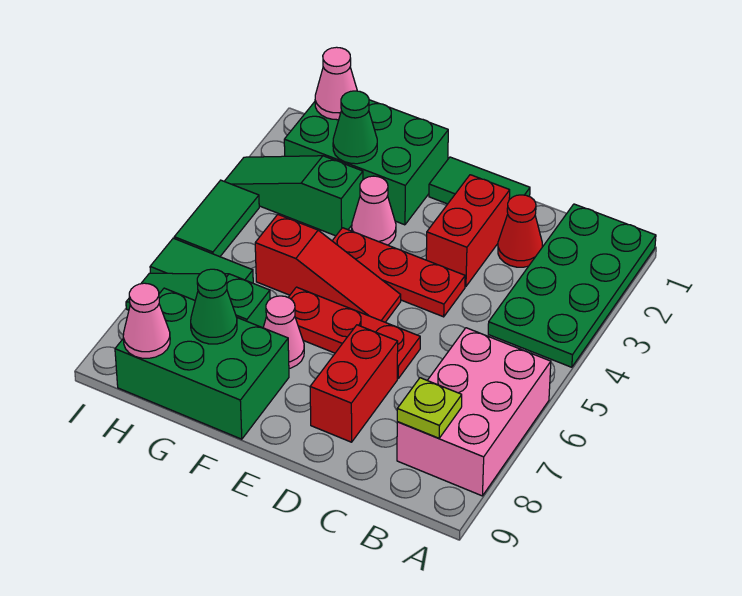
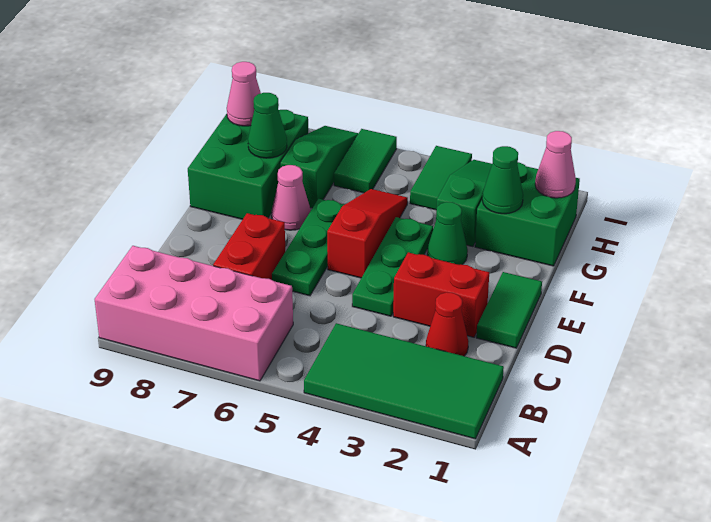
green plate A1:B4 level 1 -> green tile A1:B4 level 1
pink brick A6:B8 level 1 -> pink brick A6:B9 level 1
lime plate B8 level 2 -> none
red plate D4:F4 level 1 -> green plate D4:F4 level 1
red plate D6:F6 level 1 -> green plate D6:F6 level 1
red brick D7:D8 level 1 -> red brick C7:D7 level 1
red slope E5:G5 level 1 top G -> red slope E5:G5 level 1 top E
green brick F1:H2 level 1 -> green brick G1:H2 level 1
pink cone F3 level 1 -> green cone F3 level 1
green tile I4:I5 level 1 -> green tile H4:I4 level 1

